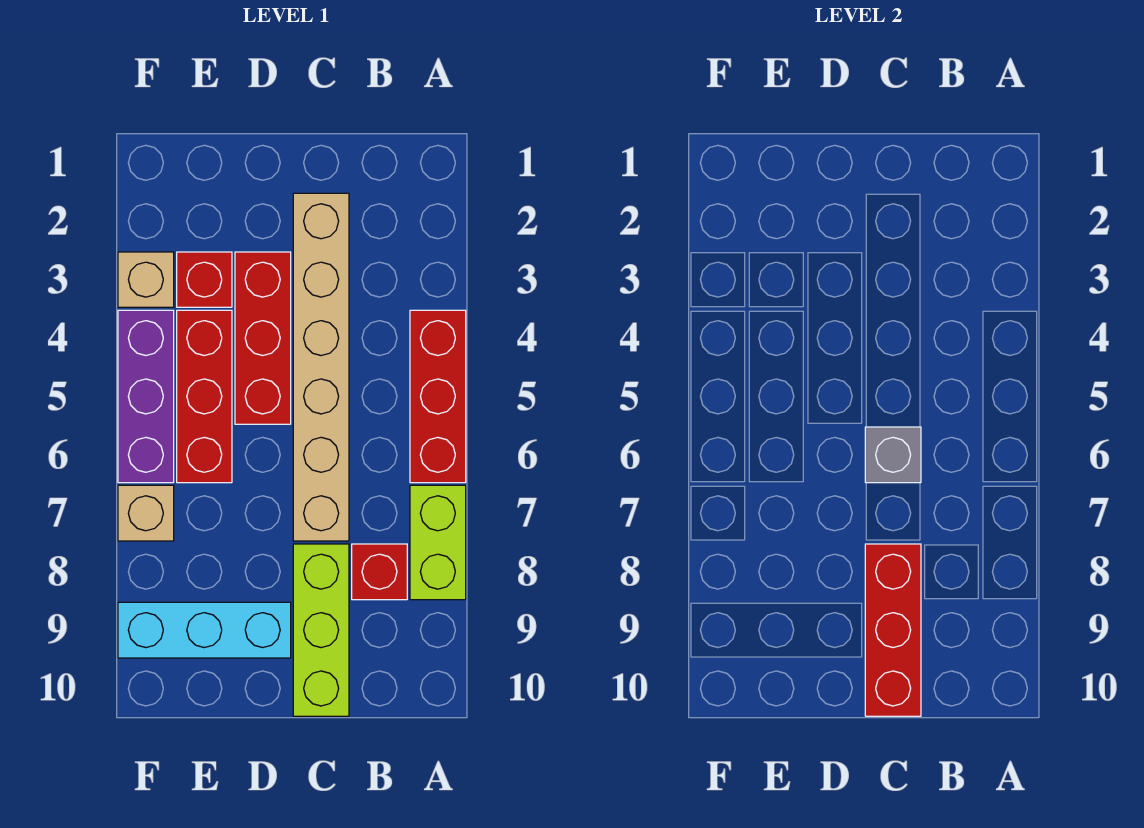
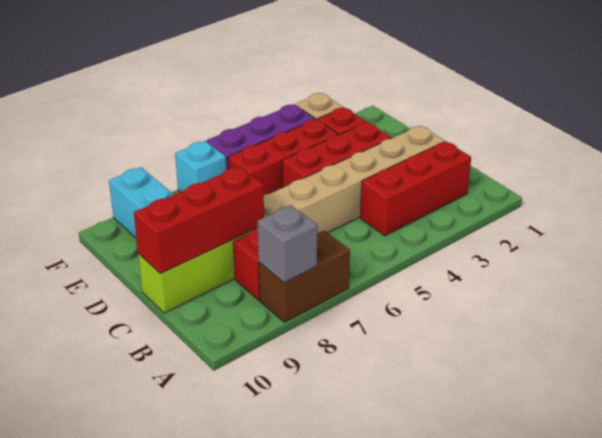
red brick A4:A6 level 1 -> red brick B2:B4 level 1
lime brick A7:A8 level 1 -> brown brick A7:A8 level 1
grey brick C6 level 2 -> grey brick A8 level 2
tan brick F7 level 1 -> cyan brick F7 level 1

